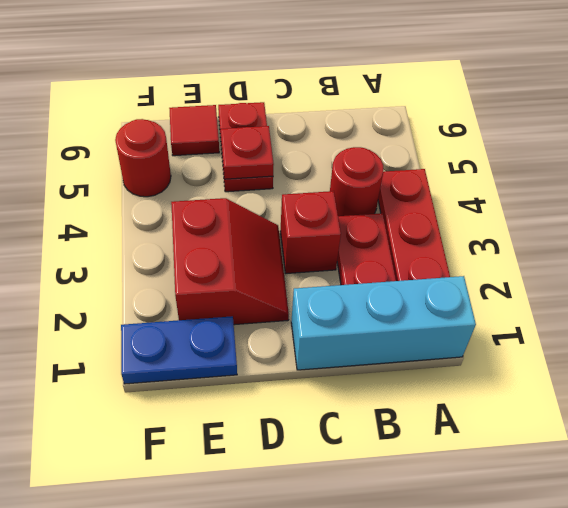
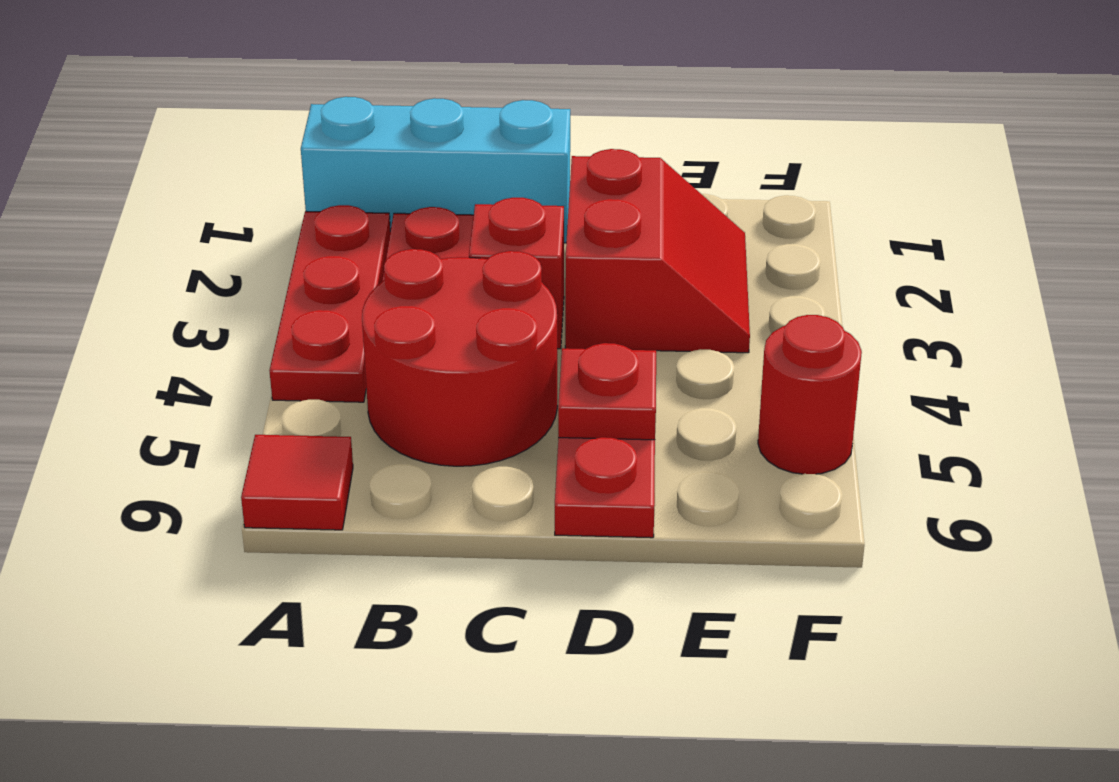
red round brick B4 level 1 -> red round brick B4:C5 level 1
red slope D2:E3 level 1 top E -> red slope D2:E3 level 1 top D
blue plate E1:F1 level 1 -> none
red tile E6 level 1 -> red tile A6 level 1

